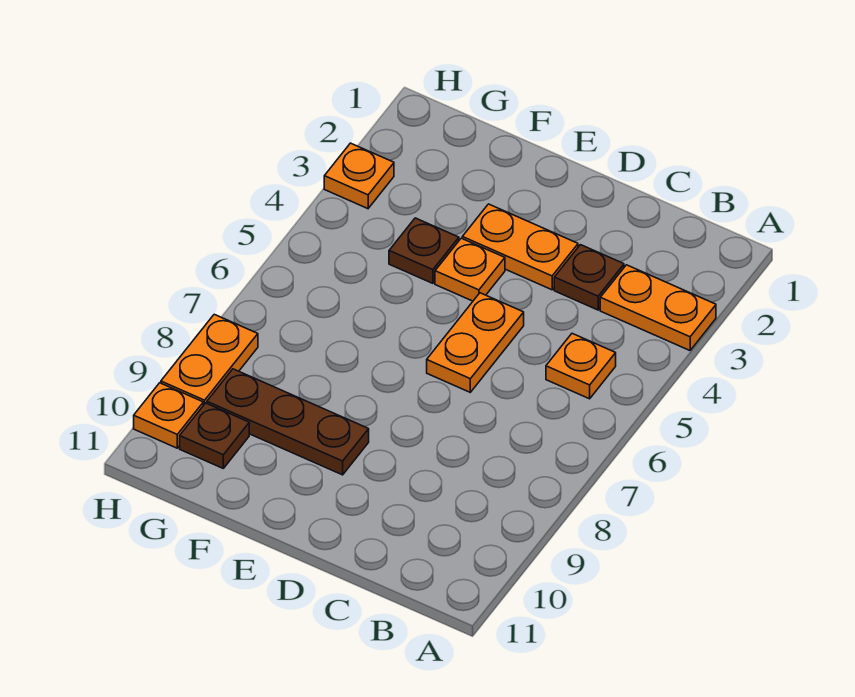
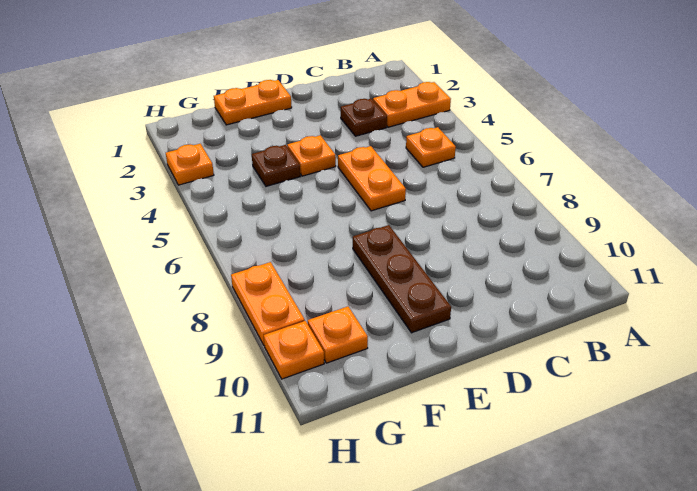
orange plate D3:E3 level 1 -> orange plate E1:F1 level 1
brown plate E9:G9 level 1 -> brown plate E8:E10 level 1
brown plate G10 level 1 -> orange plate G10 level 1

